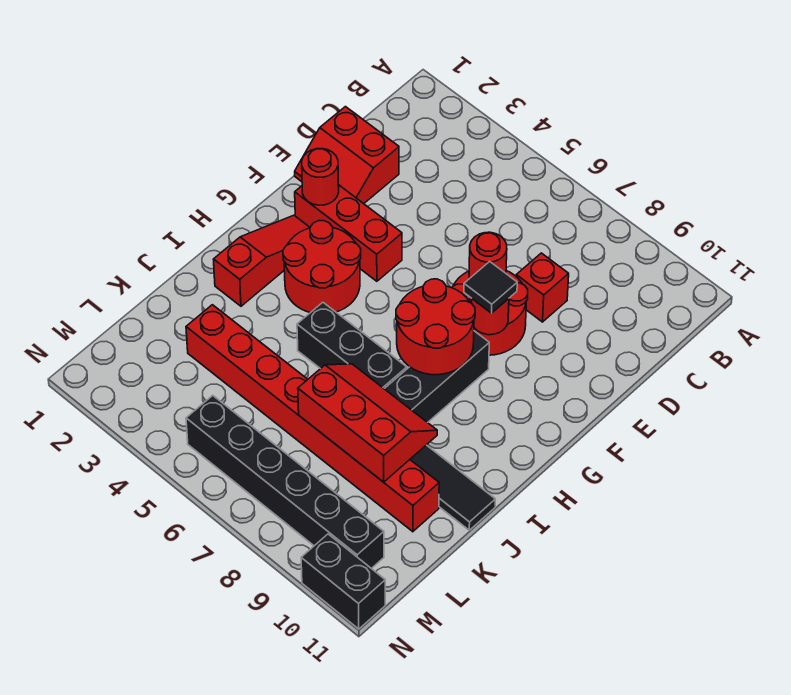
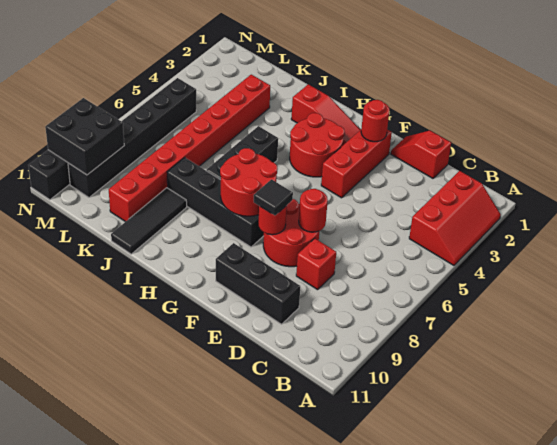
red slope D1:E2 level 1 top D -> red slope D1:E1 level 1 top D
none -> black brick D10:F10 level 1
red slope J7:K9 level 2 top K -> red slope A2:B4 level 1 top B
none -> black brick M9:N10 level 2

